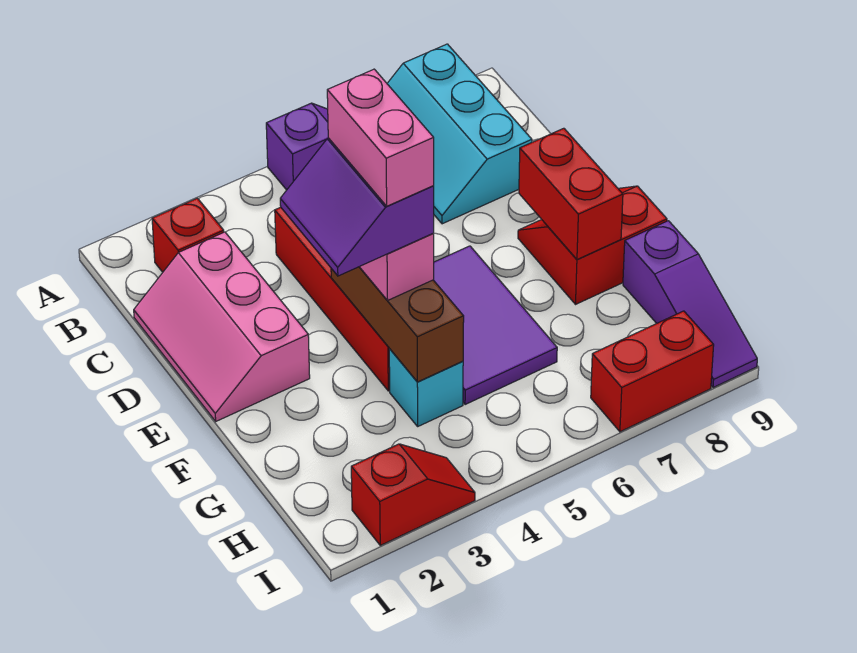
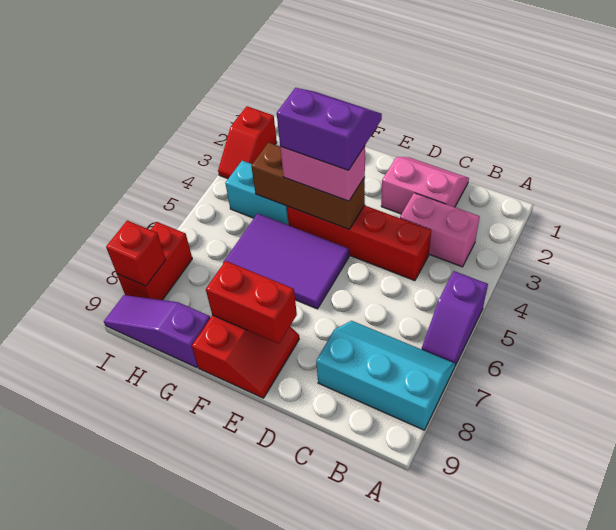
red brick B2 level 1 -> red brick I8 level 2
pink slope C1:E2 level 1 top 2 -> pink slope C1:D2 level 1 top 2
pink brick E4:F4 level 5 -> pink brick B3:C3 level 1
cyan brick G4 level 1 -> cyan brick G4:H4 level 1

